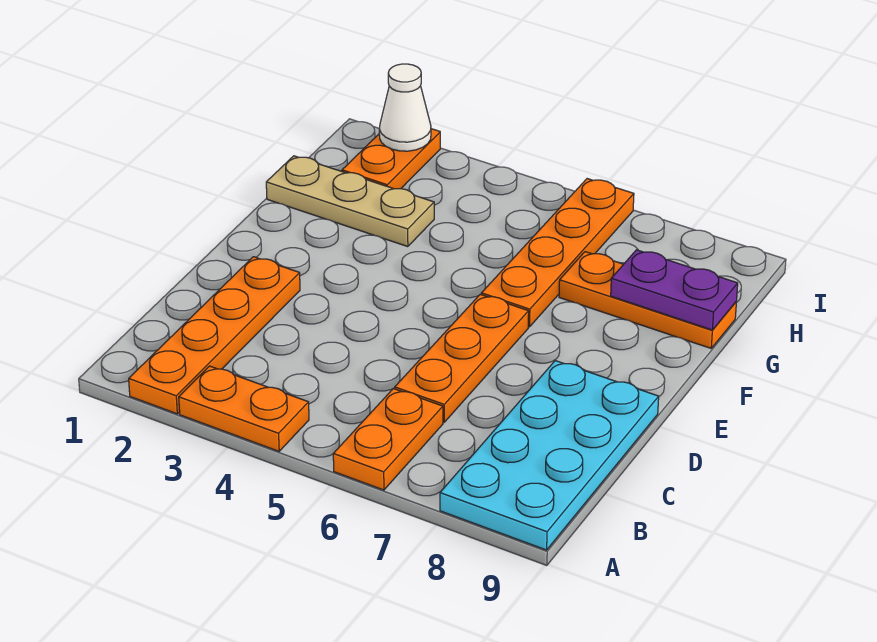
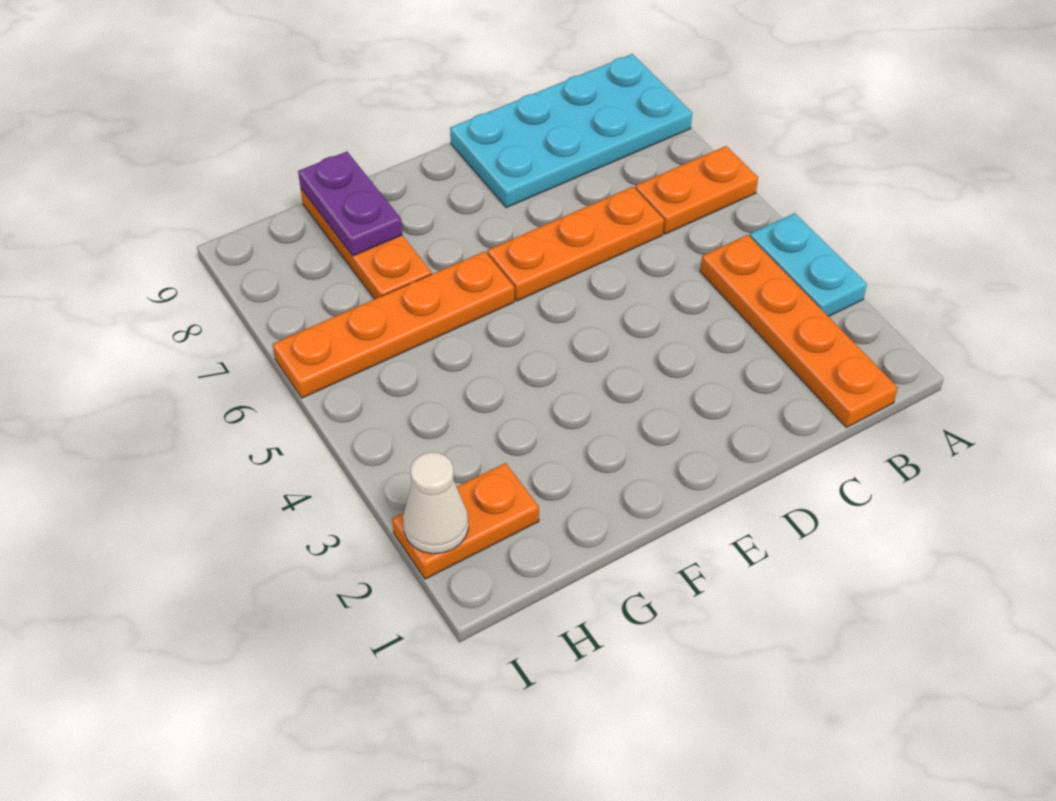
orange plate A2:D2 level 1 -> orange plate B1:B4 level 1
orange plate A3:A4 level 1 -> cyan plate A3:A4 level 1
tan plate G1:G3 level 1 -> none

